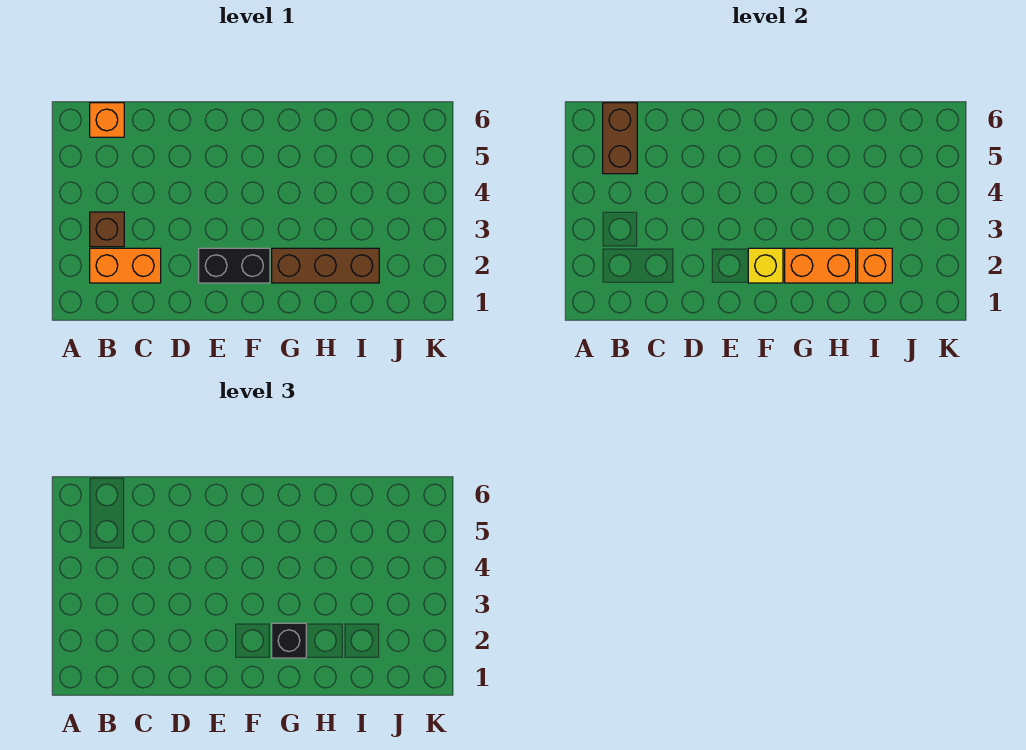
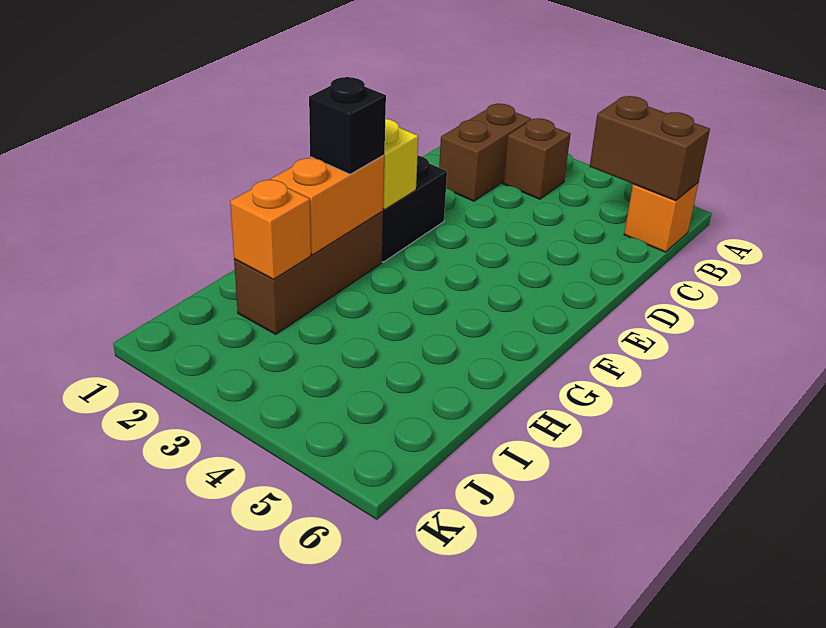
orange brick B2:C2 level 1 -> brown brick B2:C2 level 1

